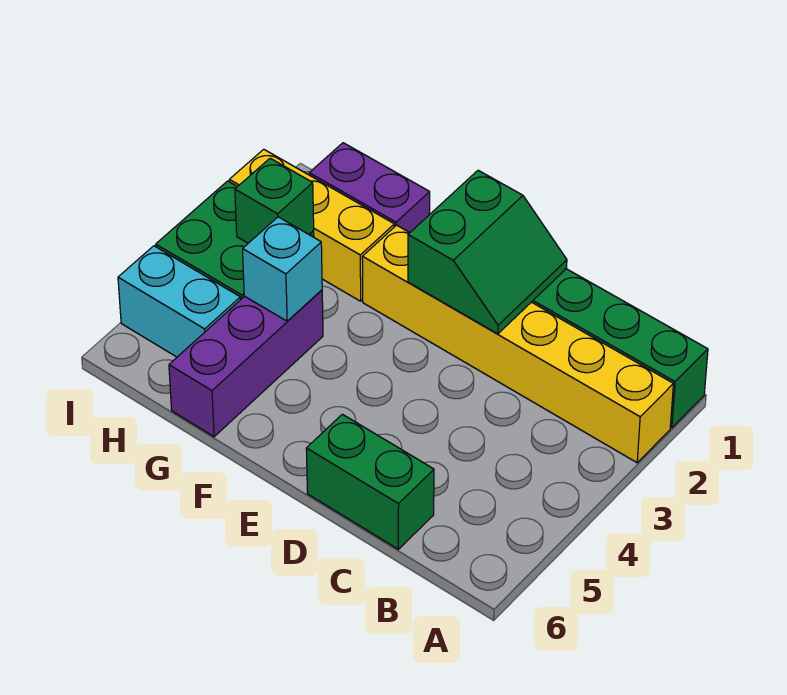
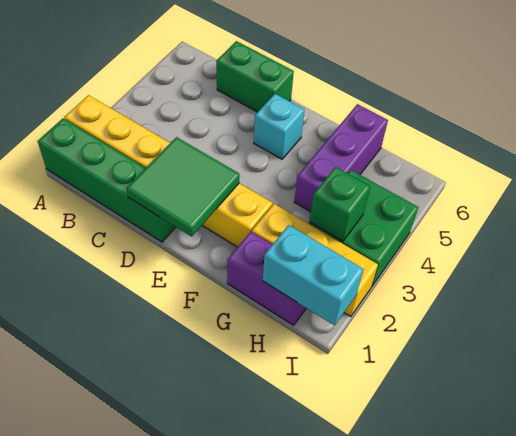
green slope D1:E2 level 2 top E -> green tile D1:E2 level 2
cyan brick G4 level 2 -> cyan brick E5 level 1
cyan brick H5:I5 level 1 -> cyan brick H1:I1 level 2

